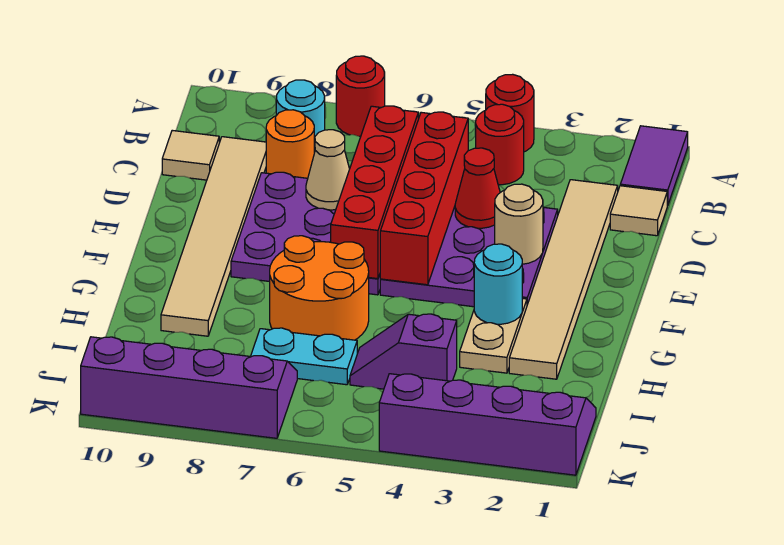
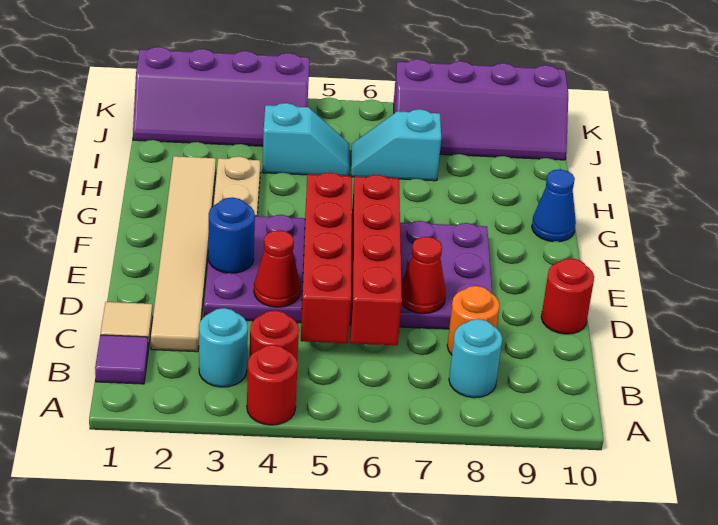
purple tile A1:B1 level 1 -> purple tile B1 level 1
red round brick A7 level 1 -> red round brick D10 level 1
tan tile C9:H9 level 1 -> none
tan tile C10 level 1 -> none
tan cone D7 level 2 -> red cone D7 level 2
tan round brick E3 level 2 -> blue round brick E3 level 2
cyan round brick G3 level 2 -> cyan round brick B3 level 1
orange round brick G6:H7 level 1 -> none
none -> blue cone G10 level 1
purple slope I4:I5 level 1 top 4 -> cyan slope I4:I5 level 1 top 4
cyan plate I6:I7 level 1 -> cyan slope I6:I7 level 1 top 7

